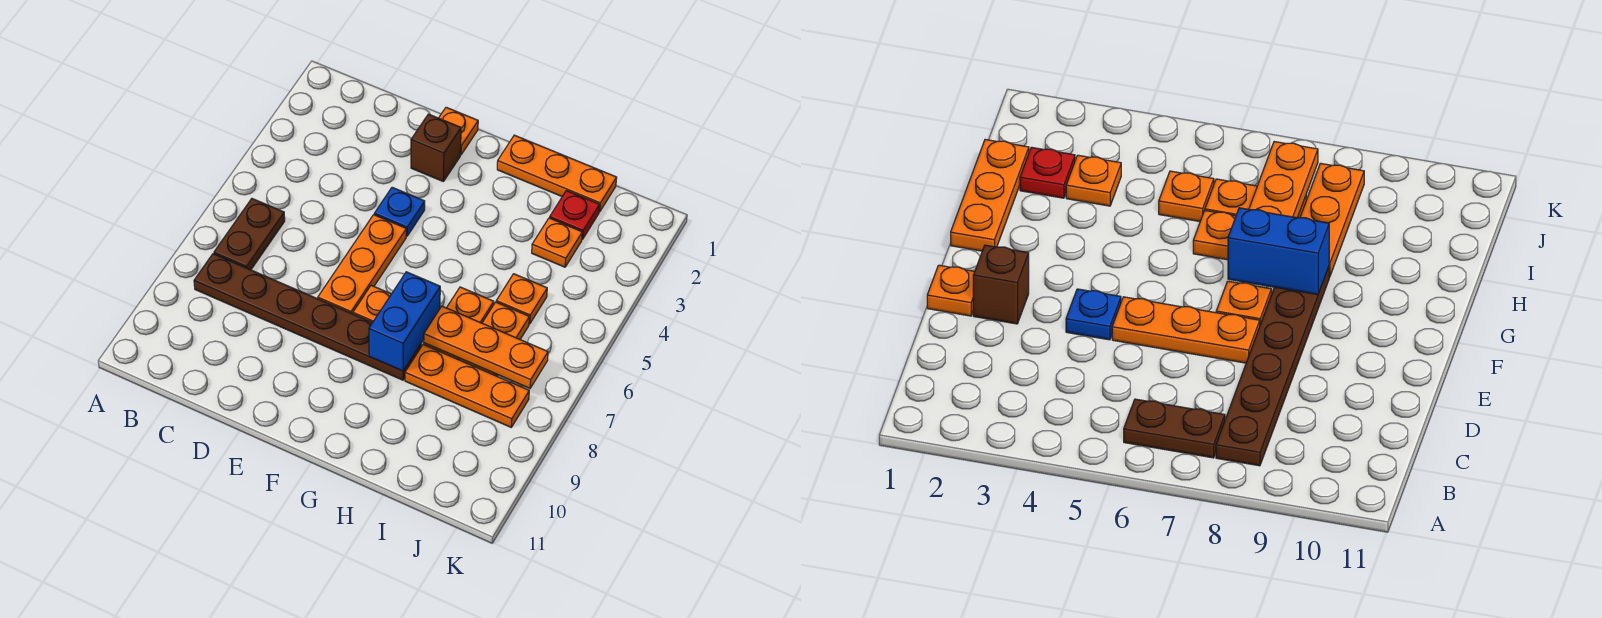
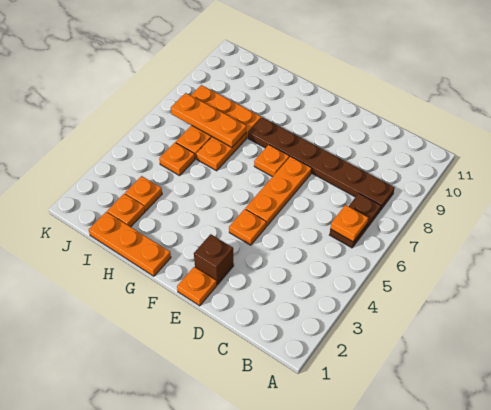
none -> orange plate B6 level 2
blue plate E4 level 1 -> orange plate E4 level 1
blue brick G7:G8 level 2 -> none
red plate I2 level 1 -> orange plate I2 level 1

